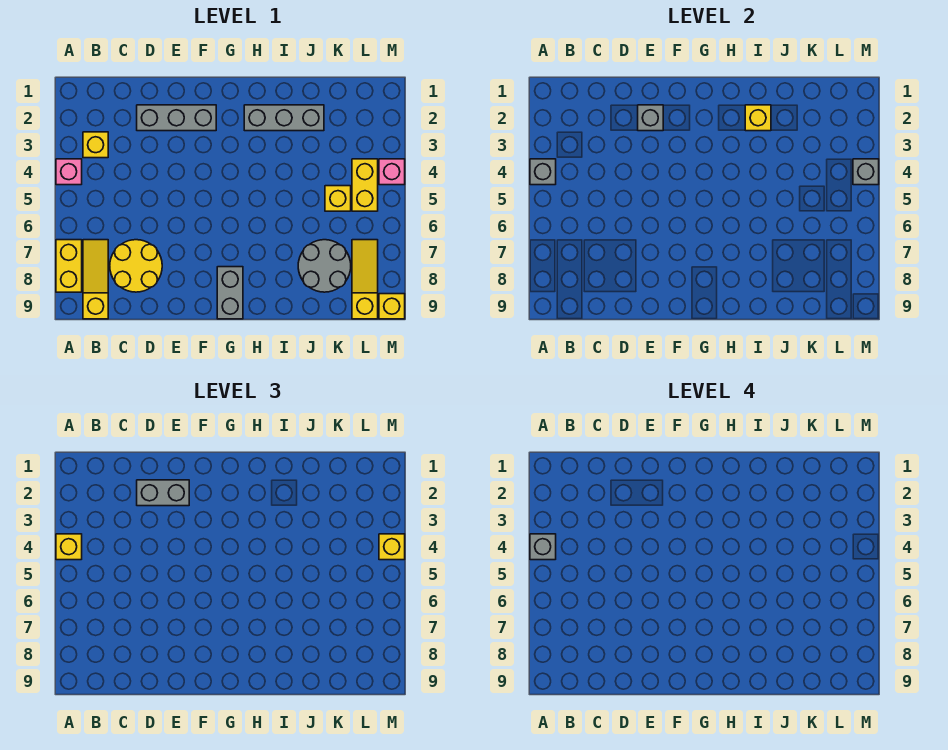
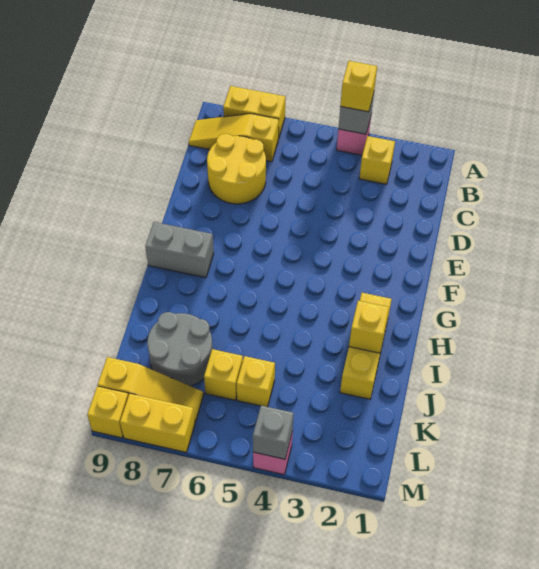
grey brick A4 level 4 -> none
yellow slope B7:B9 level 1 top 9 -> yellow slope B7:B9 level 1 top 7
grey brick D2:F2 level 1 -> none
grey brick D2:E2 level 3 -> none
grey brick E2 level 2 -> none
grey brick H2:J2 level 1 -> yellow brick H2:J2 level 1
yellow brick L4:L5 level 1 -> yellow brick M7:M8 level 1
yellow brick M4 level 3 -> yellow brick K6 level 1

